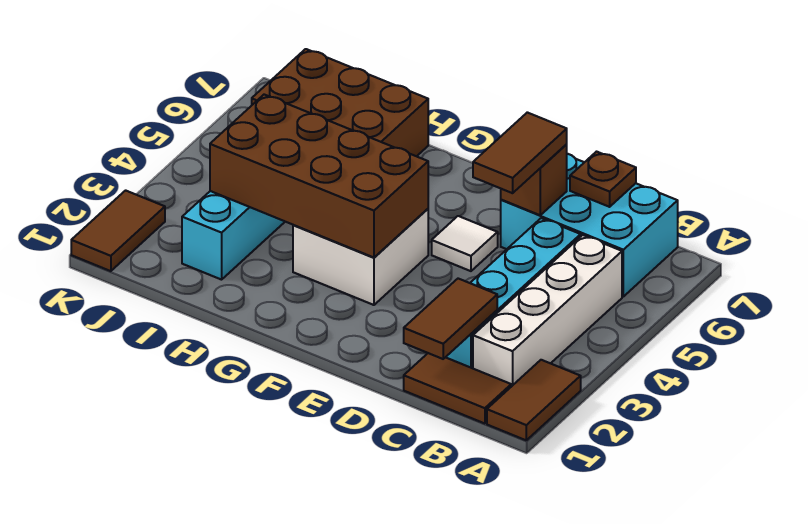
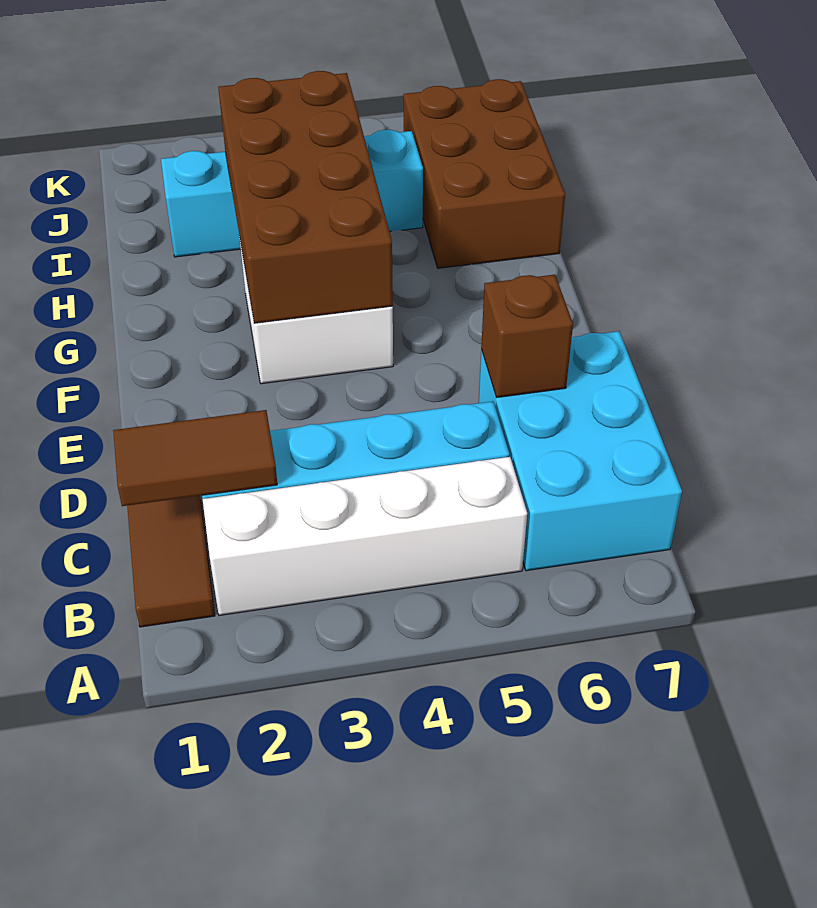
brown tile A1:A2 level 1 -> none
brown plate C7 level 2 -> none
brown tile D5:D6 level 3 -> none
white tile E5 level 1 -> none
brown tile K1:K2 level 1 -> none

